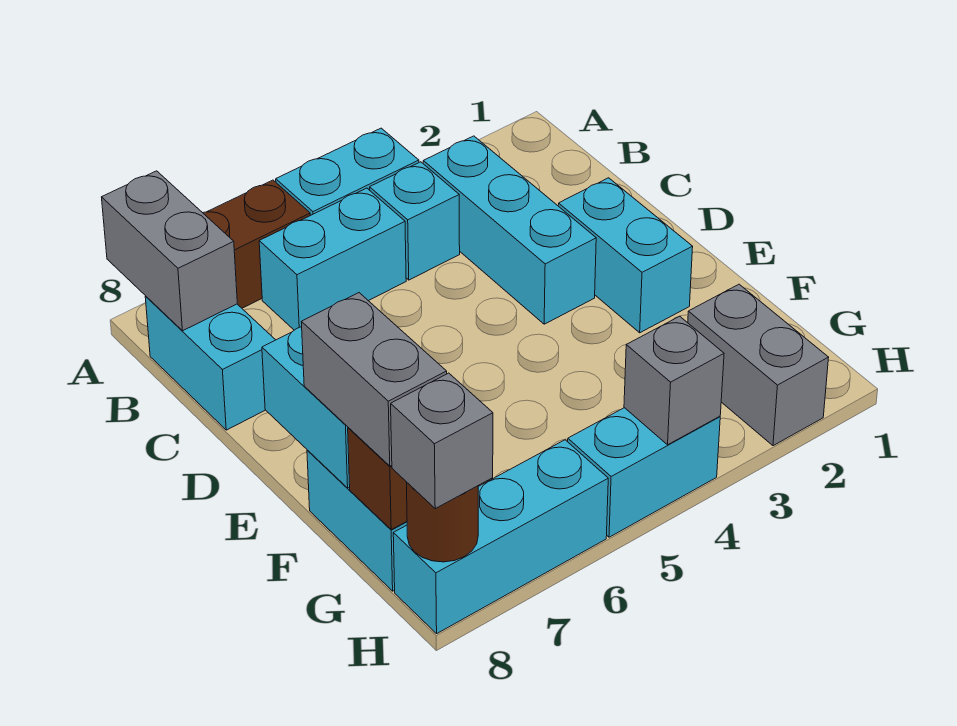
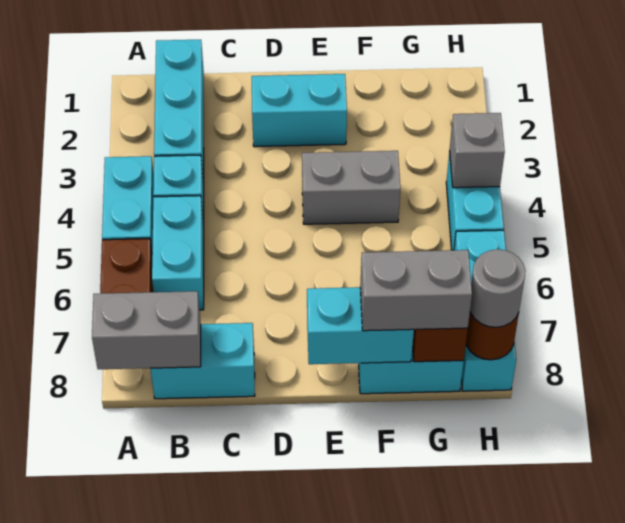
cyan brick B3:D3 level 1 -> cyan brick B1:B3 level 1
grey brick G2:H2 level 1 -> grey brick E4:F4 level 1
grey brick H8 level 3 -> grey round brick H8 level 3

